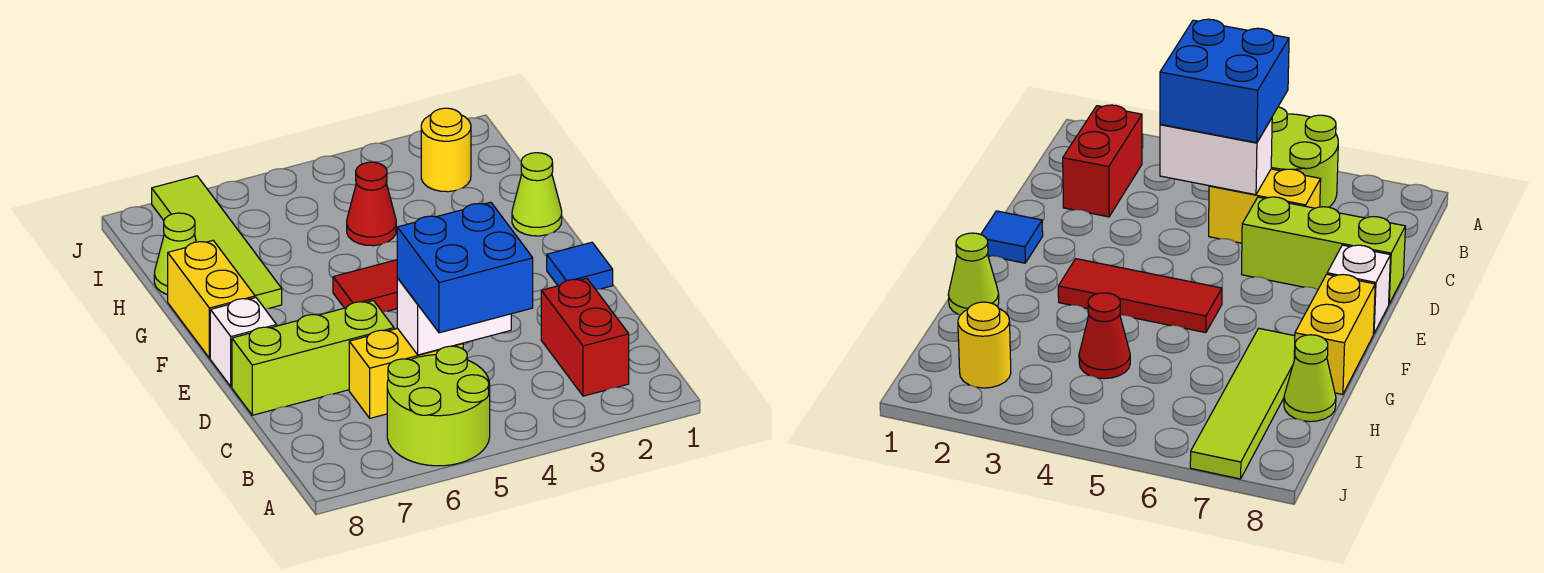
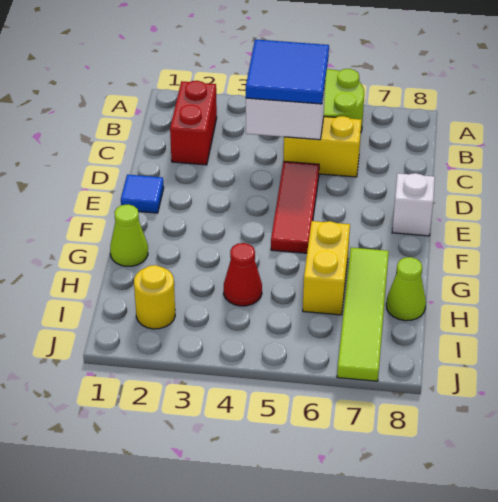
blue brick B4:C5 level 3 -> blue tile B4:C5 level 3
lime brick D6:D8 level 1 -> none
red tile F3:F5 level 1 -> red tile D5:F5 level 1
yellow brick F8:G8 level 1 -> yellow brick G6:H6 level 1

